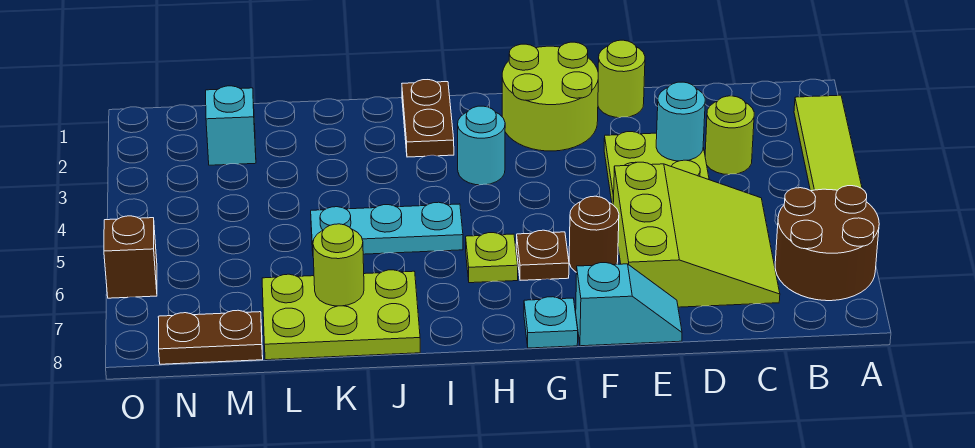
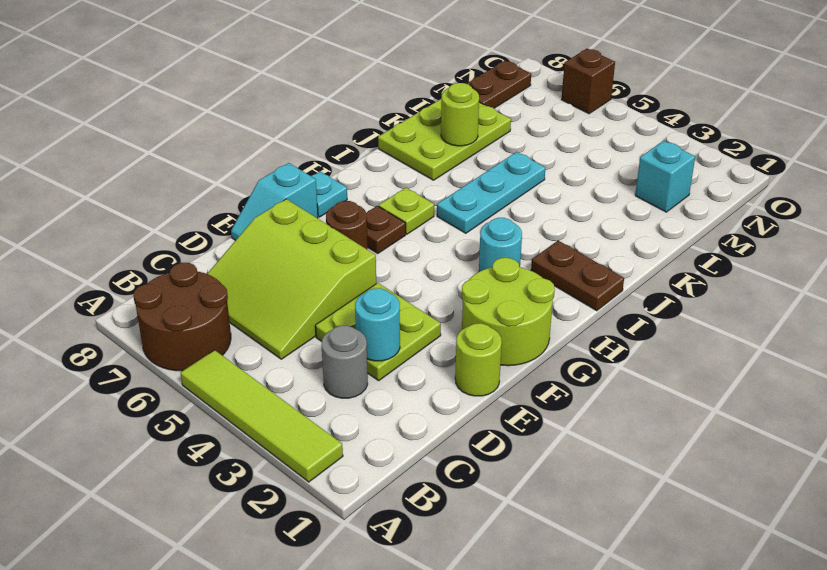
lime round brick C3 level 1 -> grey round brick C3 level 1

